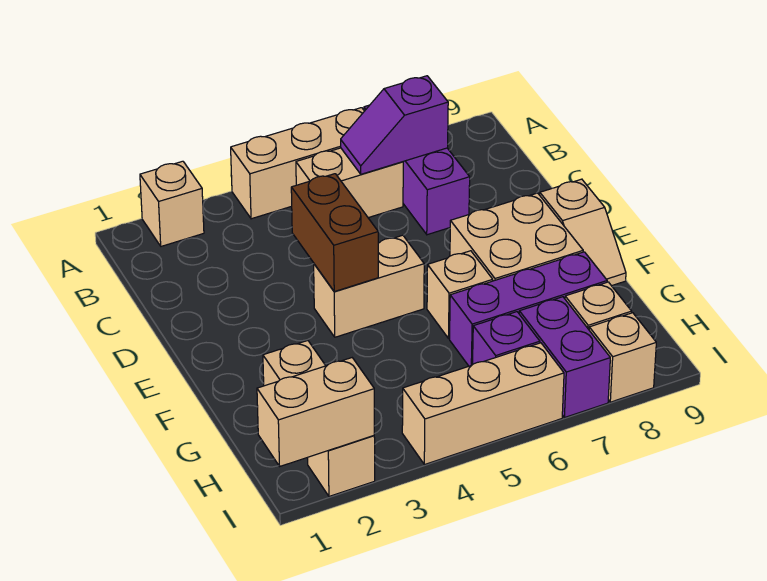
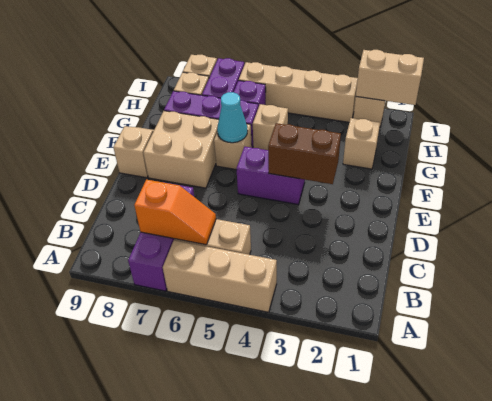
tan brick A2 level 1 -> tan brick G5 level 1
purple slope B6:B7 level 2 top 7 -> orange slope B6:B7 level 2 top 7
brown brick D4:E4 level 2 -> brown brick E3:E4 level 2
tan brick E4:E5 level 1 -> purple brick E4:E5 level 1
none -> cyan cone F6 level 2
tan brick I4:I6 level 1 -> tan brick I3:I6 level 1

